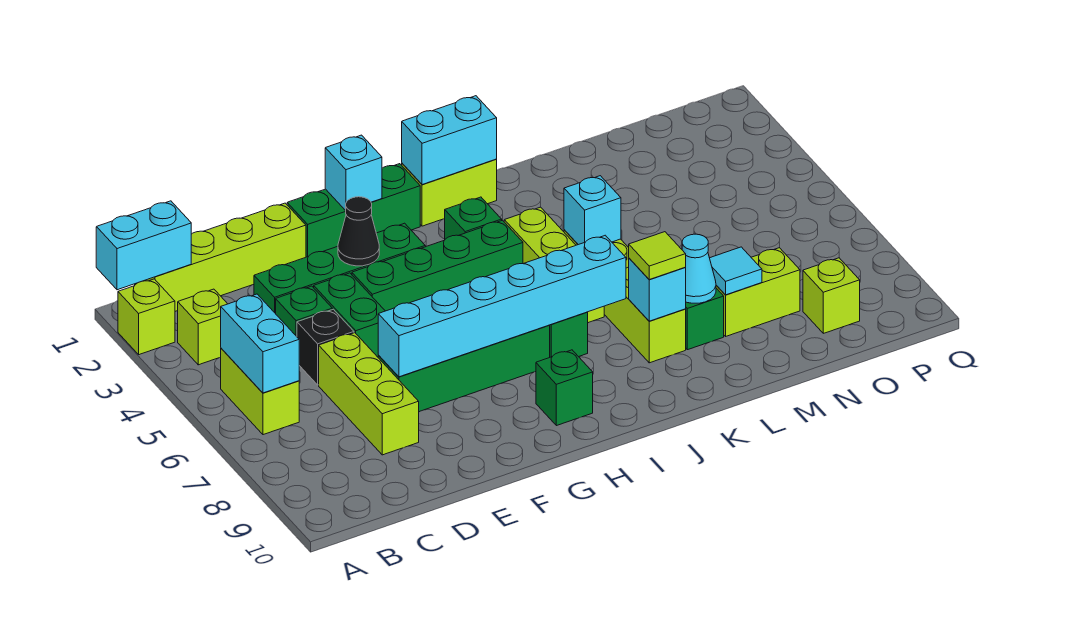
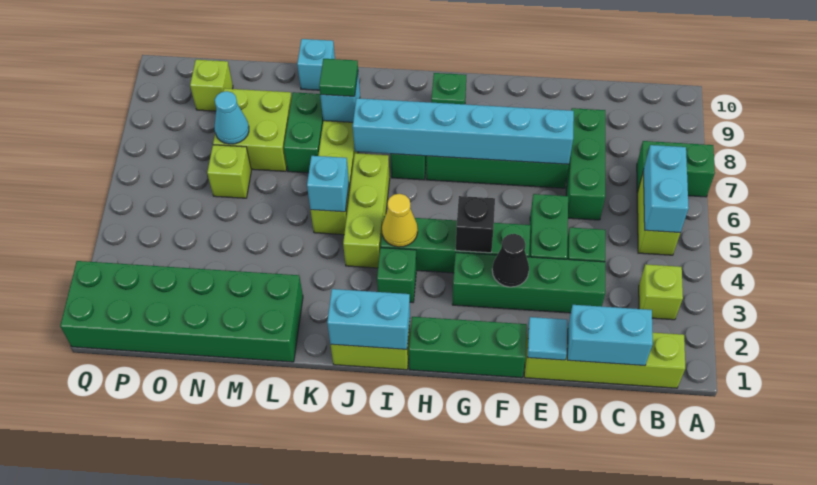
cyan brick A1:B1 level 2 -> cyan brick C1:D1 level 2
lime brick A2 level 1 -> lime brick N6 level 1
none -> green brick A7:B7 level 1
black brick D5 level 1 -> black brick G4 level 2
lime brick D6:D8 level 1 -> green brick D6:D8 level 1
cyan brick G1 level 2 -> cyan brick L10 level 1
none -> yellow cone I4 level 2
lime tile K8 level 3 -> green tile K8 level 3
none -> green brick L1:Q2 level 1
cyan cone L8 level 2 -> cyan cone N7 level 2
lime brick M8:N8 level 1 -> lime brick M7:N8 level 1
cyan tile M8 level 2 -> cyan tile E1 level 2

